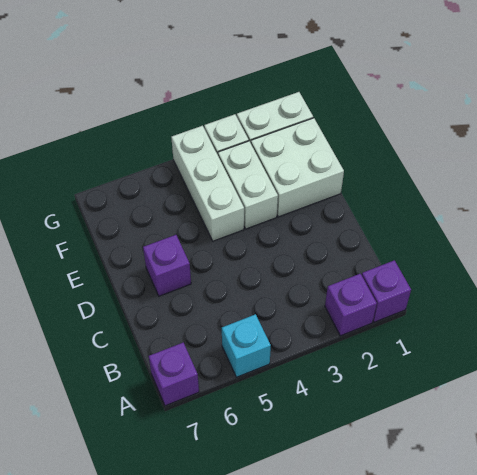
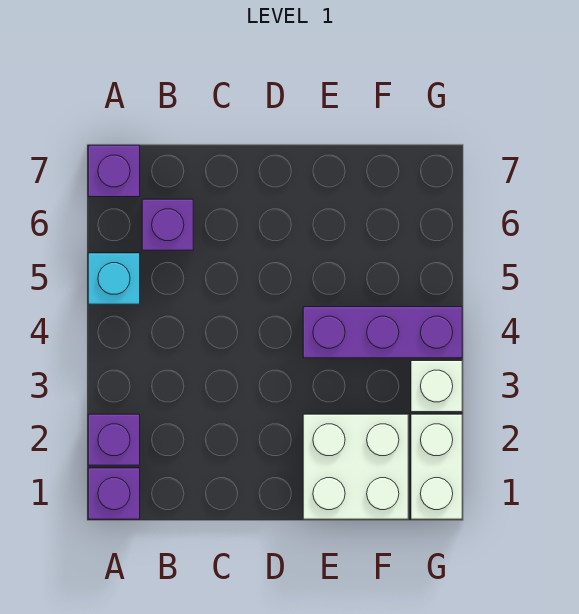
purple brick D6 level 1 -> purple brick B6 level 1
white brick E3:F3 level 1 -> none
white brick E4:G4 level 1 -> purple brick E4:G4 level 1

